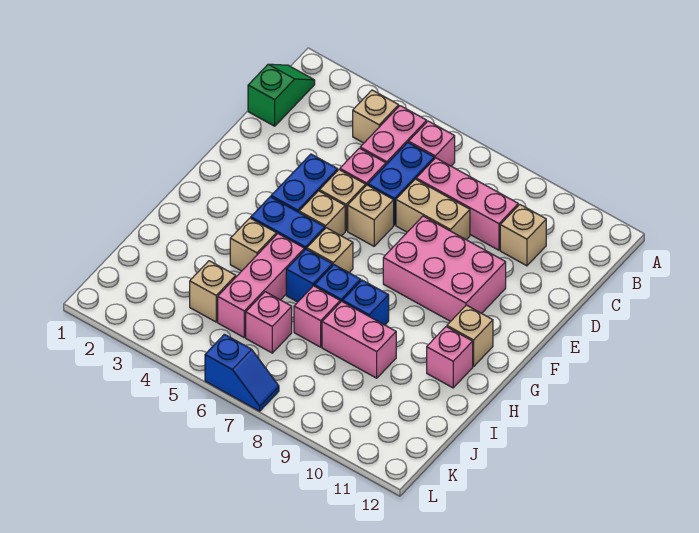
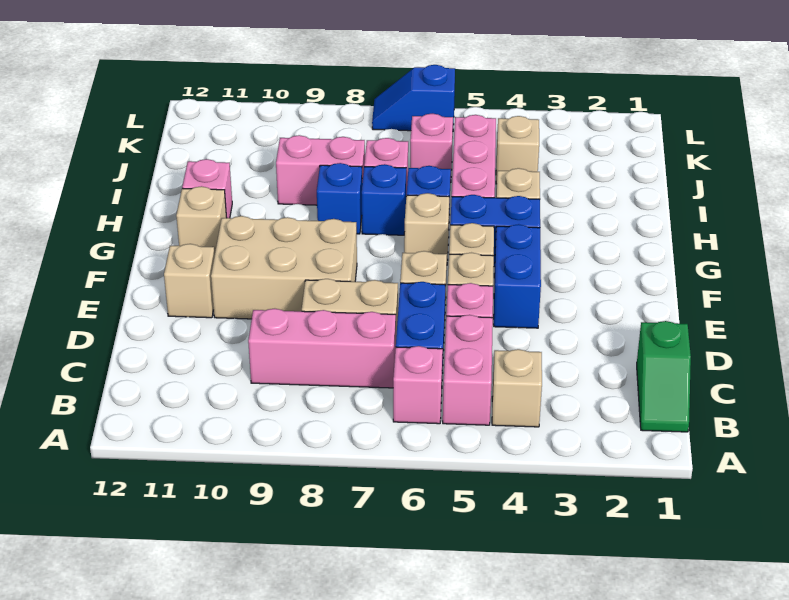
tan brick C10 level 1 -> tan brick E11 level 1
pink brick E8:F10 level 1 -> tan brick E8:F10 level 1

